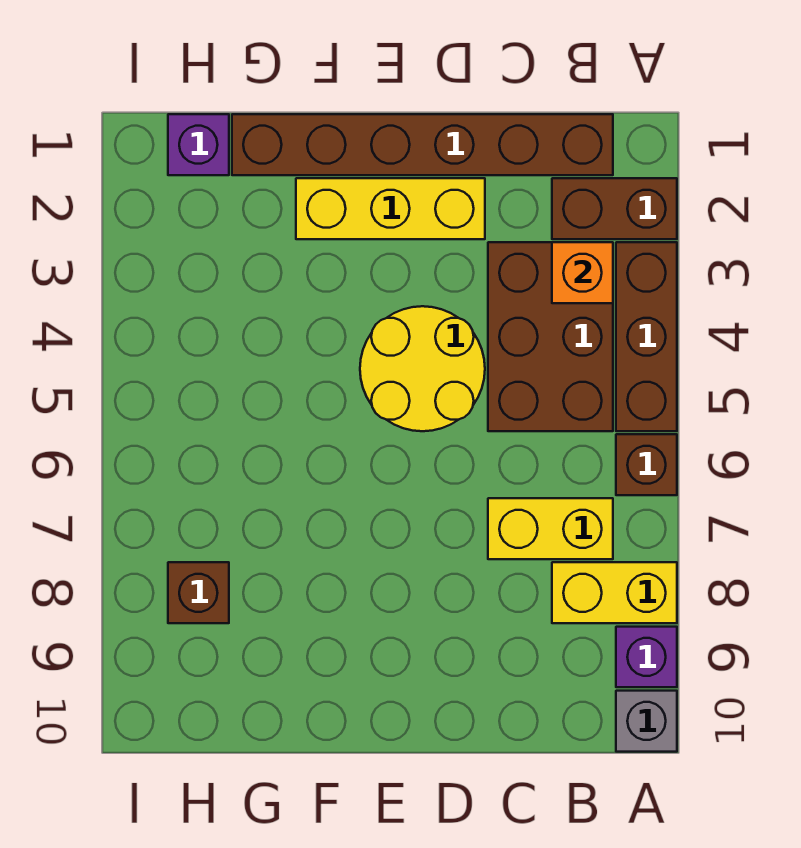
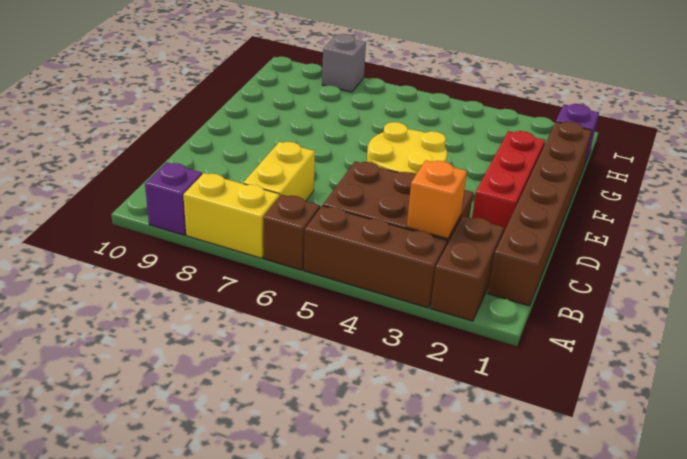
yellow brick A8:B8 level 1 -> yellow brick A7:A8 level 1
grey brick A10 level 1 -> grey brick I8 level 1
yellow brick D2:F2 level 1 -> red brick D2:F2 level 1
brown brick H8 level 1 -> none

